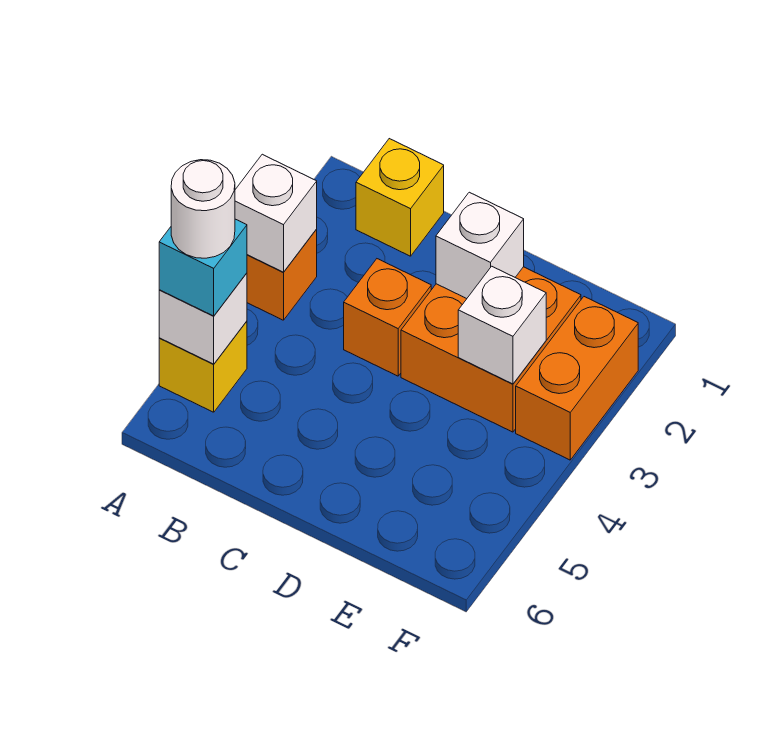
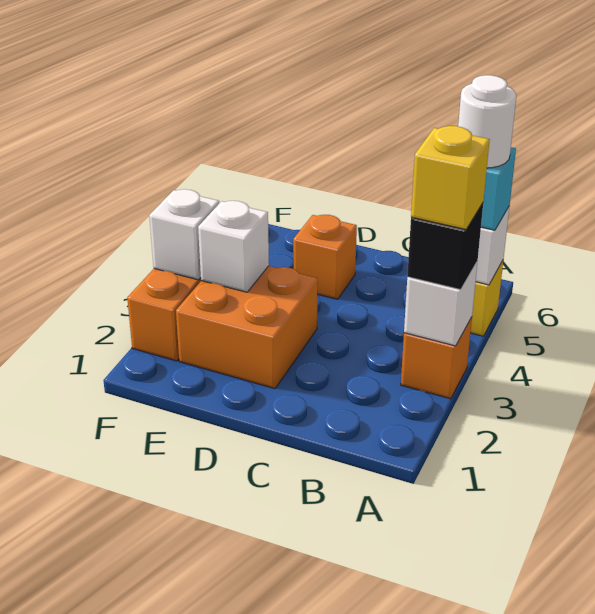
none -> black brick A3 level 3
yellow brick B1 level 1 -> yellow brick A3 level 4
orange brick C3 level 1 -> orange brick D5 level 1
white brick D2 level 2 -> white brick F3 level 2

